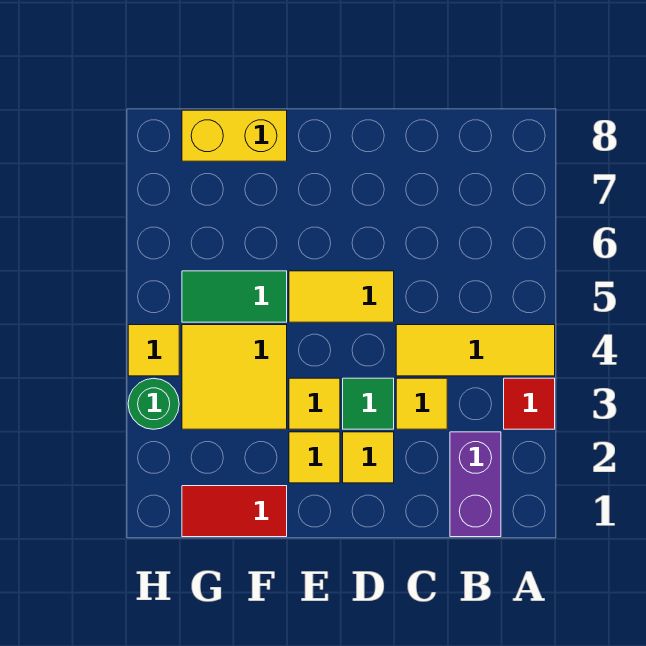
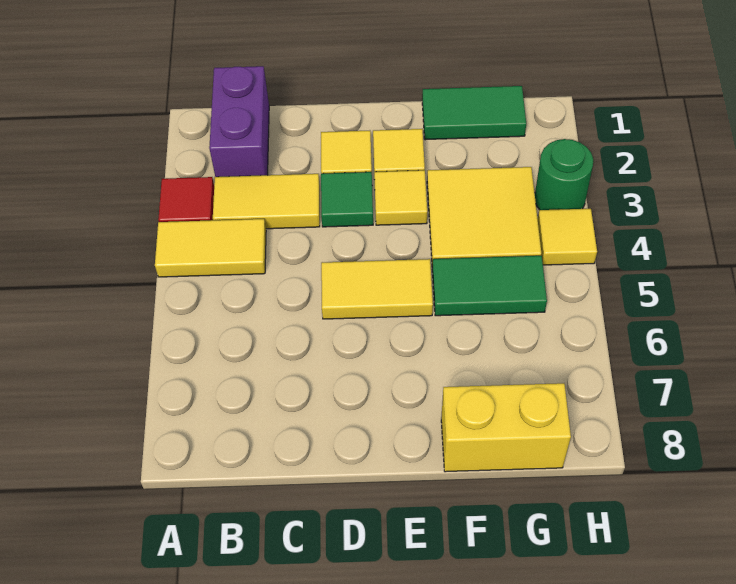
yellow tile A4:C4 level 1 -> yellow tile A4:B4 level 1
yellow tile C3 level 1 -> yellow tile B3:C3 level 1
red tile F1:G1 level 1 -> green tile F1:G1 level 1

